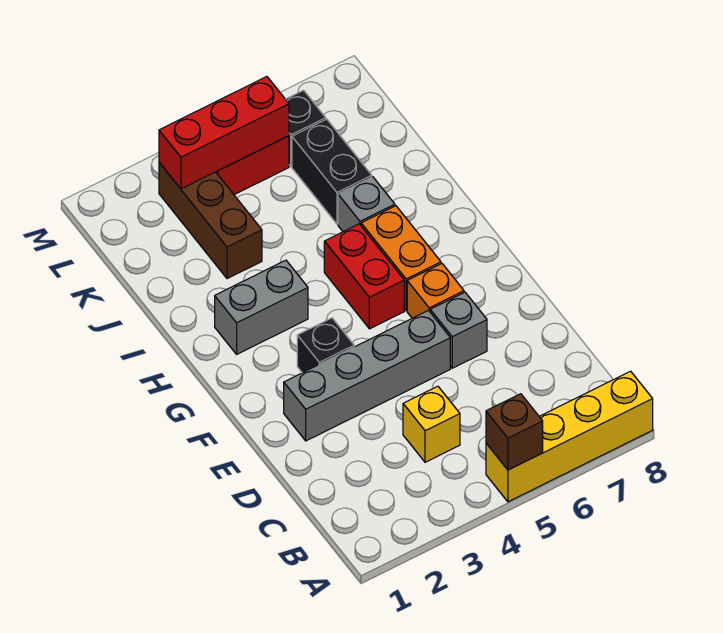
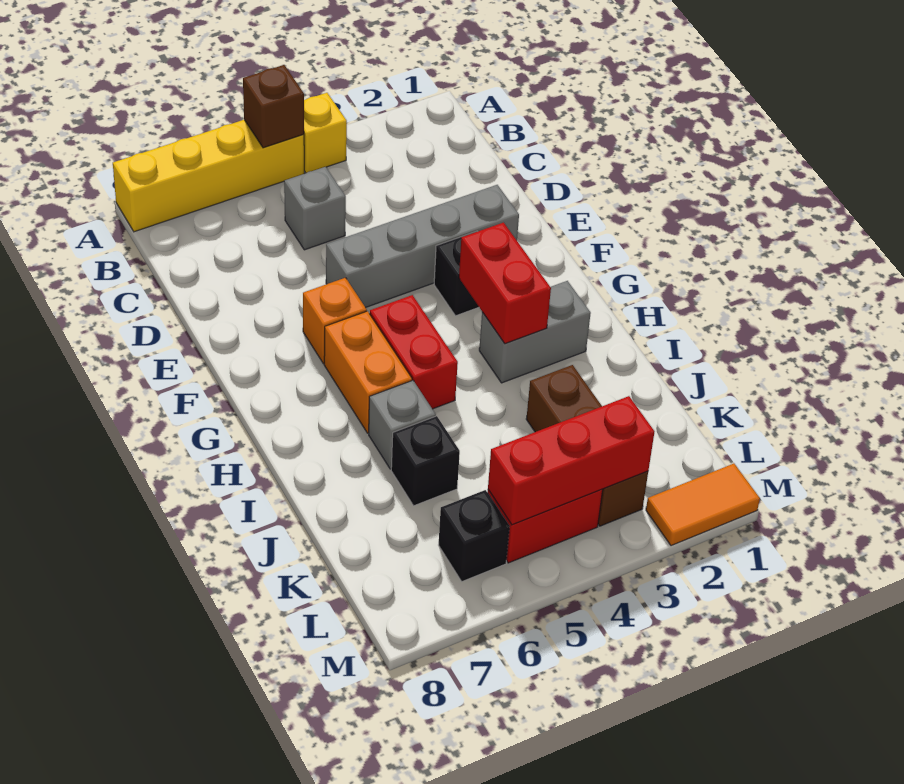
yellow brick C4 level 1 -> yellow brick A4 level 1
grey brick E6 level 1 -> grey brick C5 level 1
none -> red brick G3:H3 level 2
black brick J6:K6 level 1 -> black brick J6 level 1
none -> orange tile M1:M2 level 1

